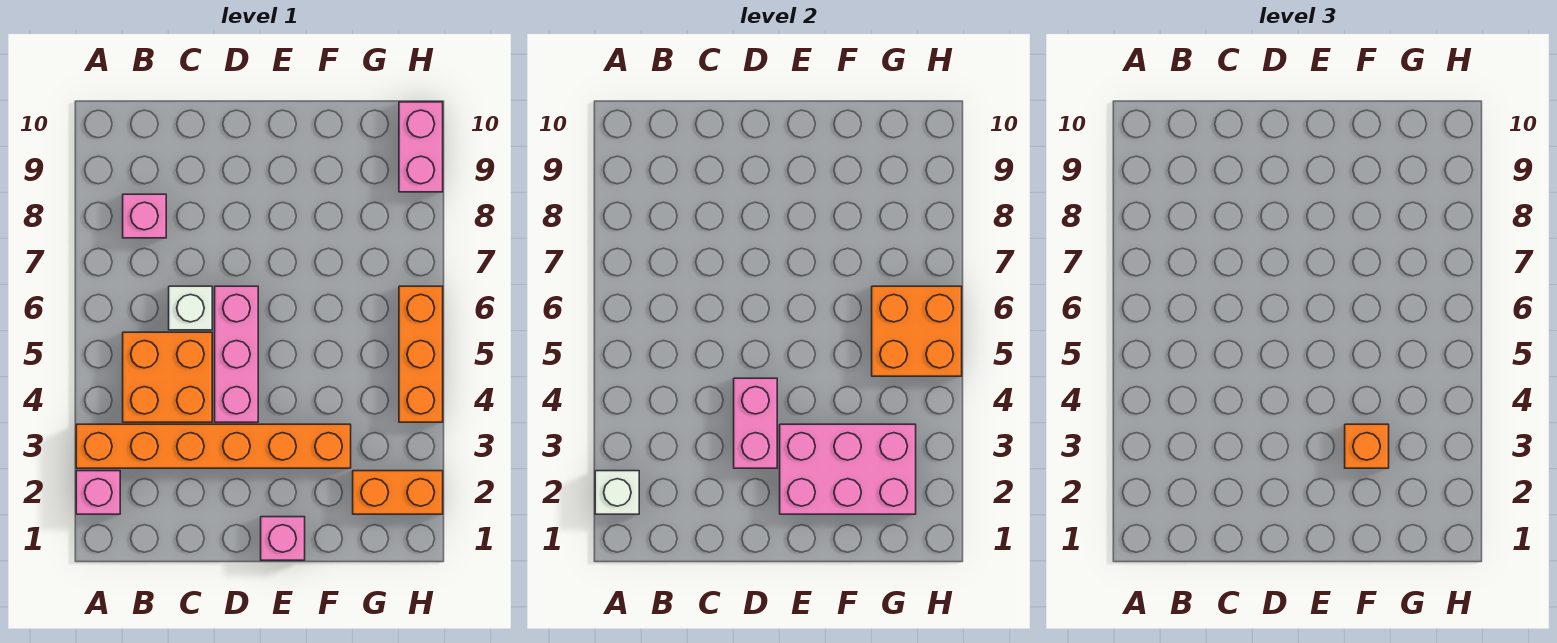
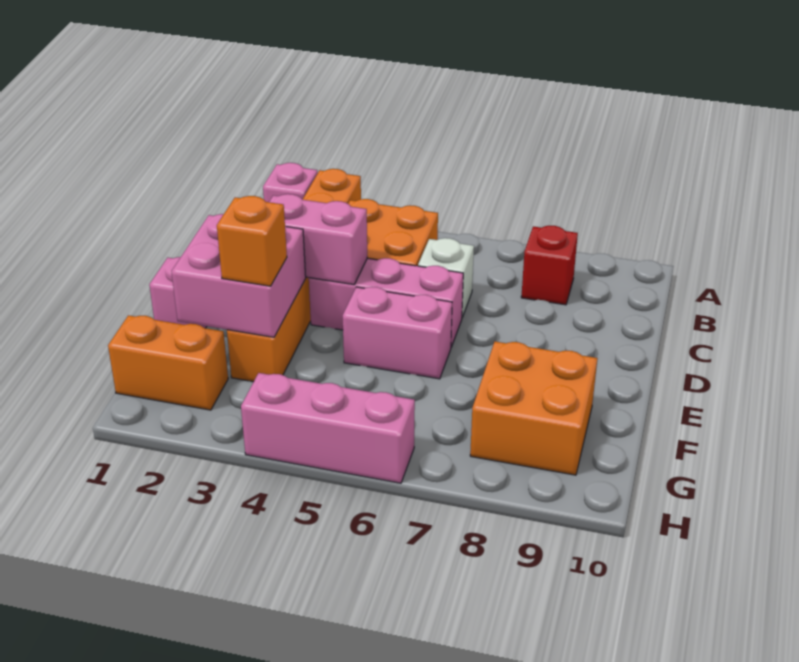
white brick A2 level 2 -> none
pink brick B8 level 1 -> red brick B8 level 1
pink brick E2:G3 level 2 -> pink brick E2:F3 level 2
orange brick G2:H2 level 1 -> orange brick G1:G2 level 1
orange brick G5:H6 level 2 -> orange brick F8:G9 level 1
orange brick H4:H6 level 1 -> pink brick H4:H6 level 1
pink brick H9:H10 level 1 -> pink brick E5:E6 level 1

